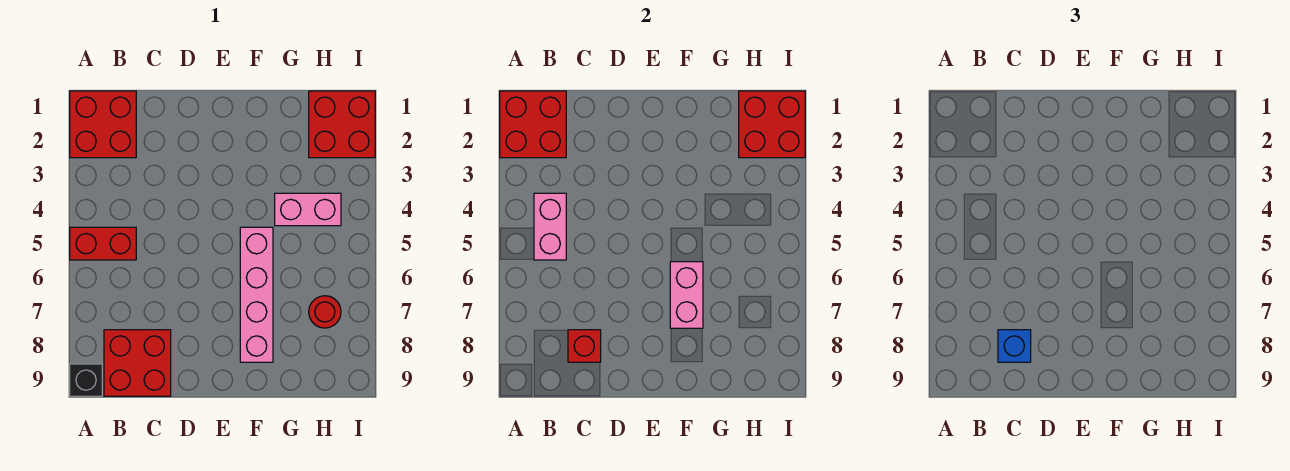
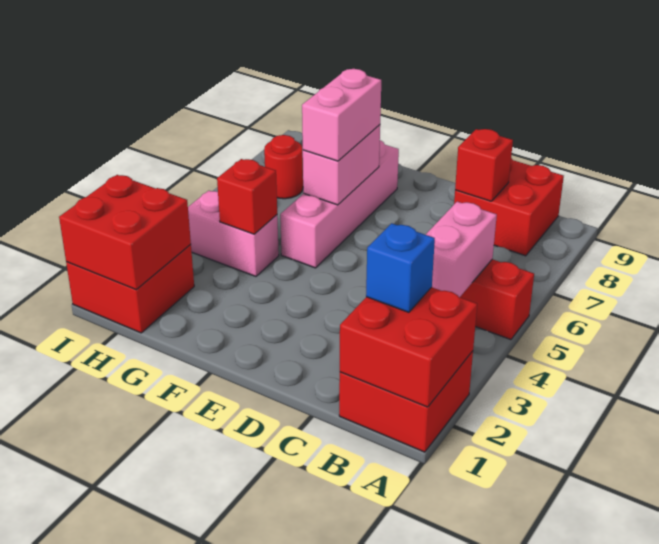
black brick A9 level 1 -> none
blue brick C8 level 3 -> blue brick B2 level 3
none -> pink brick F6:F7 level 3
none -> red brick G4 level 2

